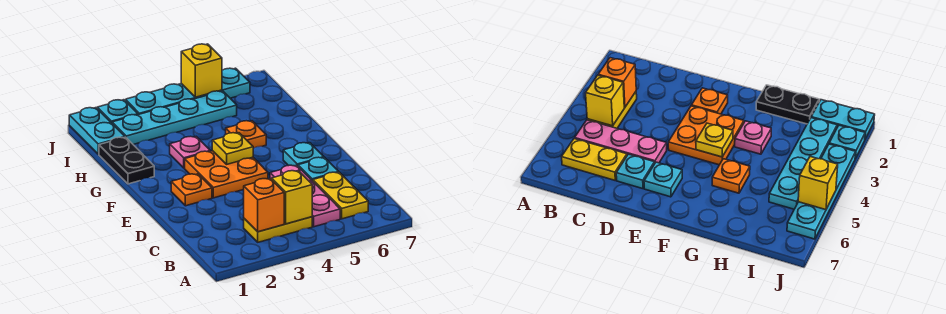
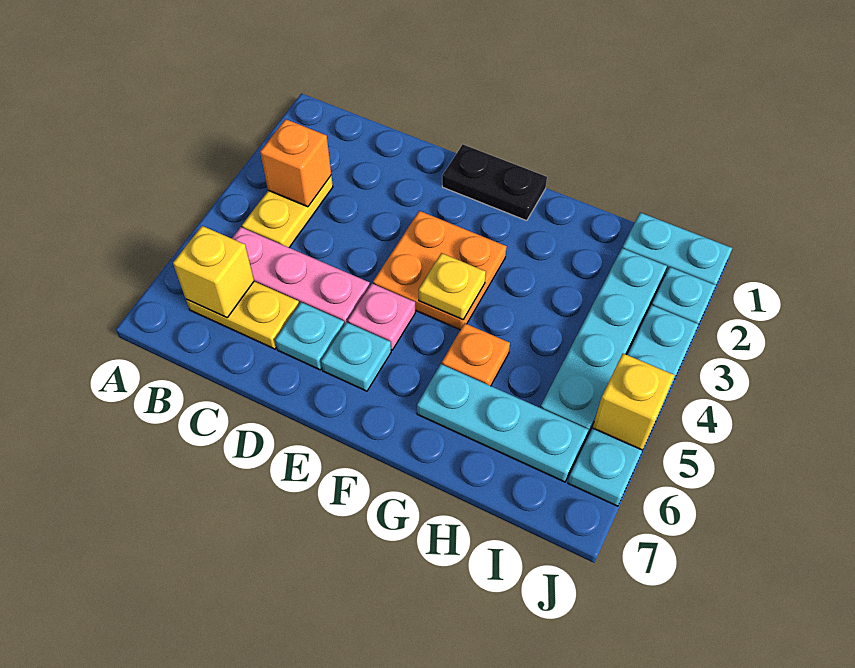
yellow brick B4 level 2 -> yellow brick B6 level 2
orange plate E2 level 1 -> none
black plate G1:H1 level 1 -> black plate E1:F1 level 1
pink plate G3 level 1 -> pink plate E5 level 1
none -> cyan plate G6:I6 level 1

